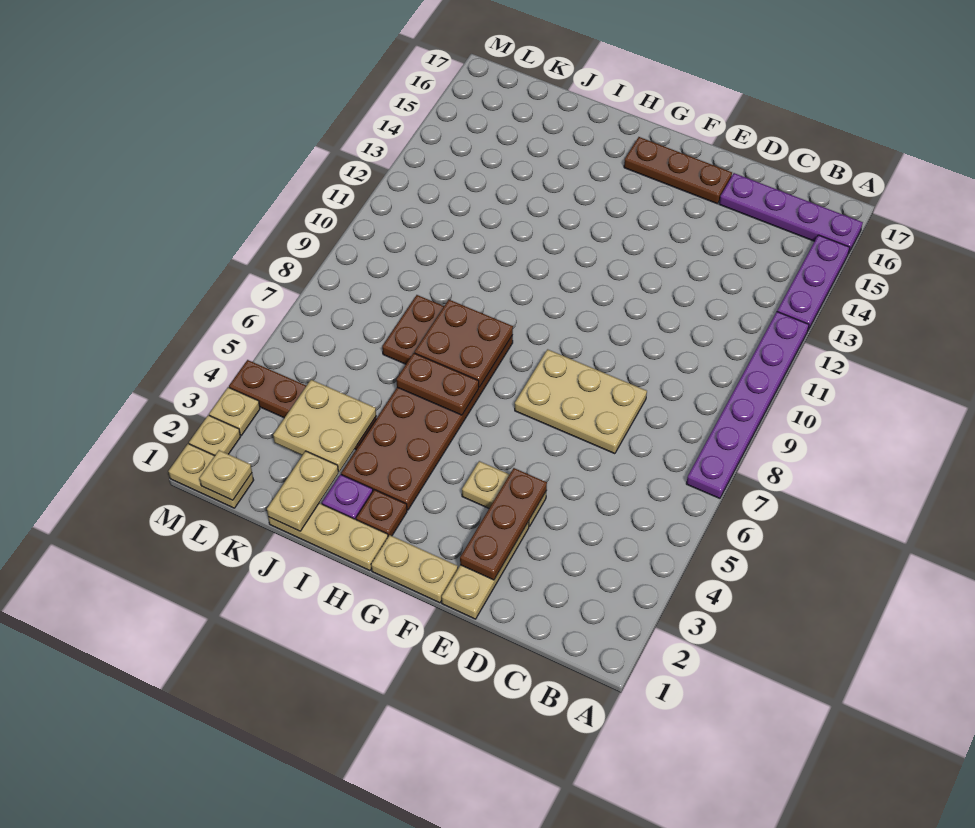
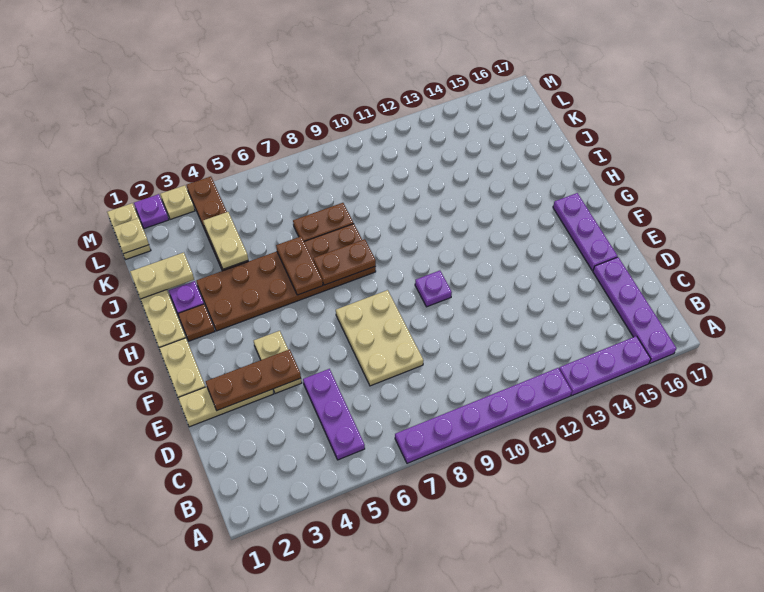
none -> purple plate B5:D5 level 1
brown plate E16:G16 level 1 -> purple plate E16:G16 level 1
none -> purple plate F10 level 1
brown plate H7:I8 level 2 -> brown plate H7:H8 level 2
tan plate J3:K4 level 2 -> tan plate J4:K4 level 2
tan plate M2 level 1 -> purple plate M2 level 1

